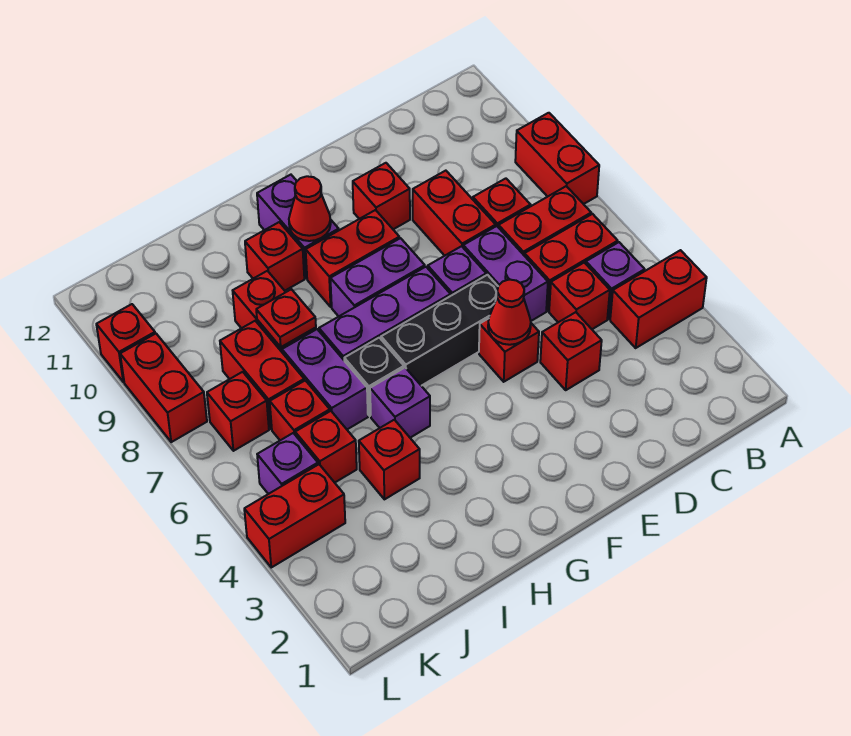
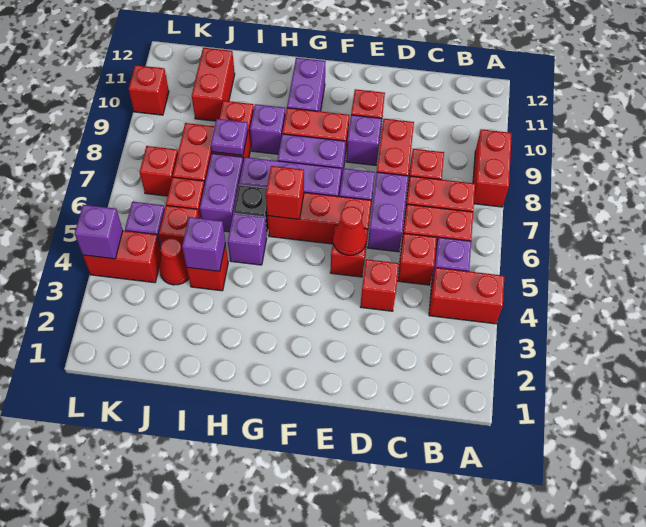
black brick E6:G6 level 1 -> red brick E6:G6 level 1
none -> purple brick E9 level 1
red cone G10 level 2 -> red cone J4 level 1
none -> purple brick H9 level 1
red brick H10 level 1 -> red brick G6 level 2
none -> purple brick I4 level 2
red plate I8 level 2 -> purple plate I8 level 2
none -> purple brick L4 level 2
red brick L8:L9 level 1 -> red brick J10:J11 level 1

